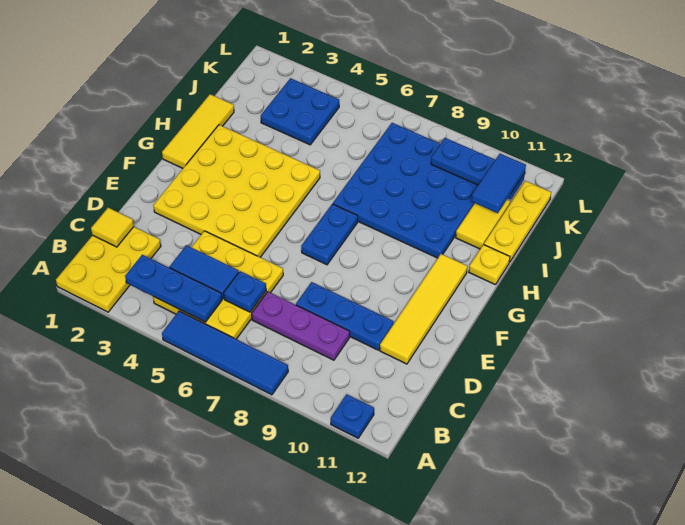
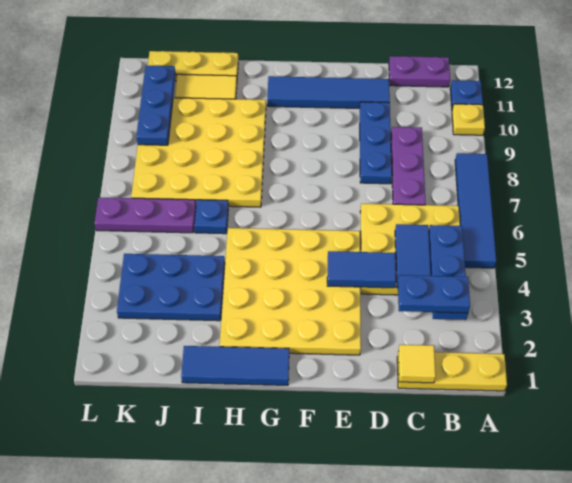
yellow plate A1:C2 level 1 -> yellow plate A1:C1 level 1
none -> purple plate B12:C12 level 1
blue plate C6 level 2 -> blue plate I6 level 1
yellow tile D11:G11 level 1 -> blue tile D11:G11 level 1
blue plate F7:G7 level 1 -> blue plate B3:C3 level 3
yellow tile G1:I1 level 1 -> blue tile G1:I1 level 1
blue plate H7:K10 level 1 -> yellow plate H7:K10 level 1
yellow plate H12 level 1 -> yellow plate A10 level 1
blue plate J3:K4 level 1 -> blue plate I3:K4 level 1
none -> purple plate J6:L6 level 1
blue tile J11:K11 level 3 -> blue tile D4:E4 level 2

